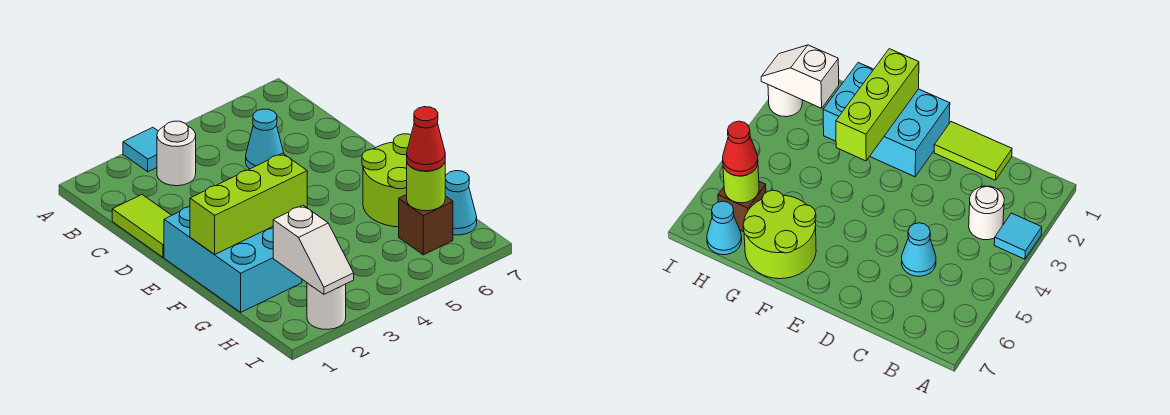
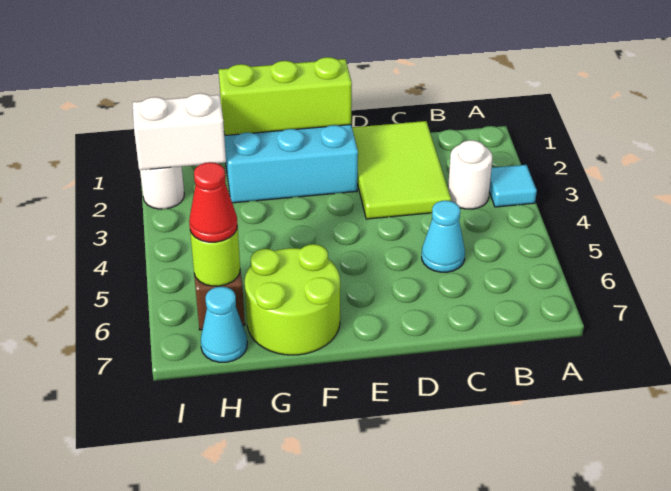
lime tile C1:D1 level 1 -> lime tile C1:D3 level 1
lime brick F1:F3 level 2 -> lime brick E1:G1 level 2
white slope H2:I2 level 2 top H -> white brick H2:I2 level 2

